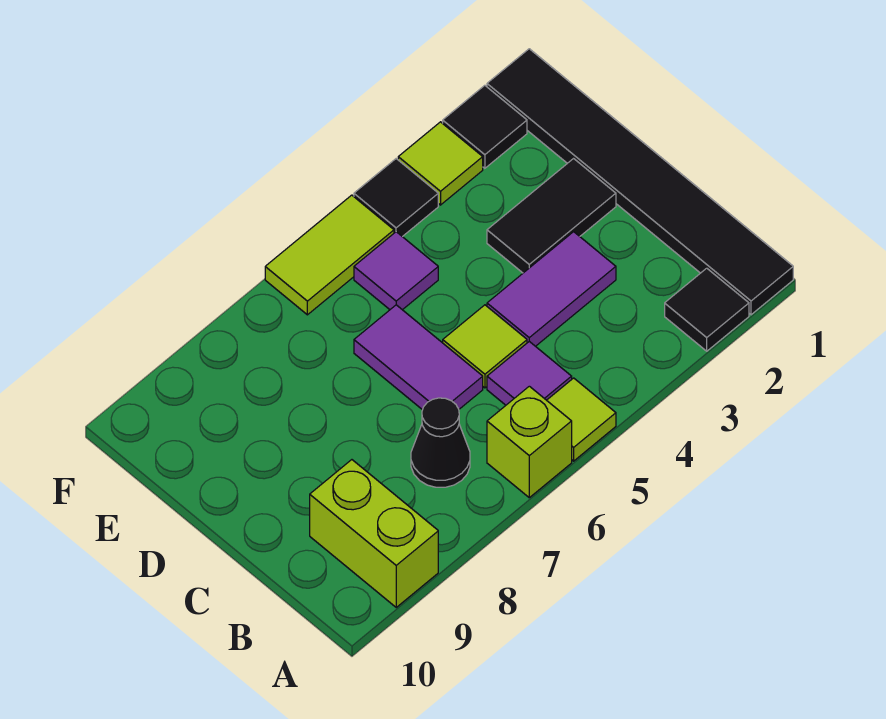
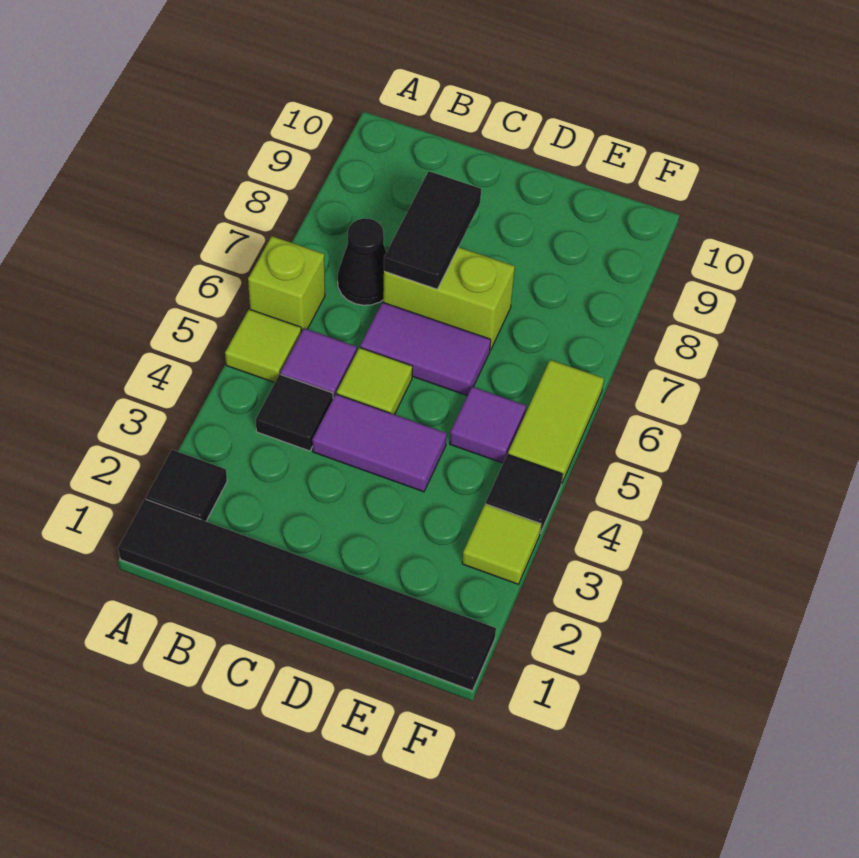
lime brick A9:B9 level 1 -> lime brick C7:D7 level 1
purple tile C3:C4 level 1 -> purple tile C4:D4 level 1
black tile D2:D3 level 1 -> black tile C7:C8 level 2
black tile F2 level 1 -> black tile B4 level 1

